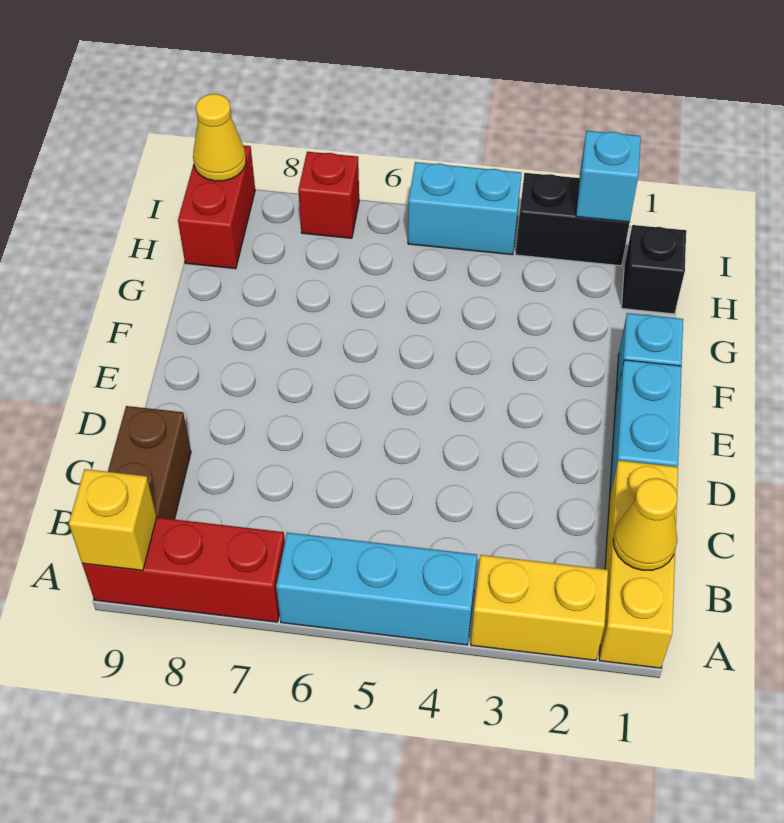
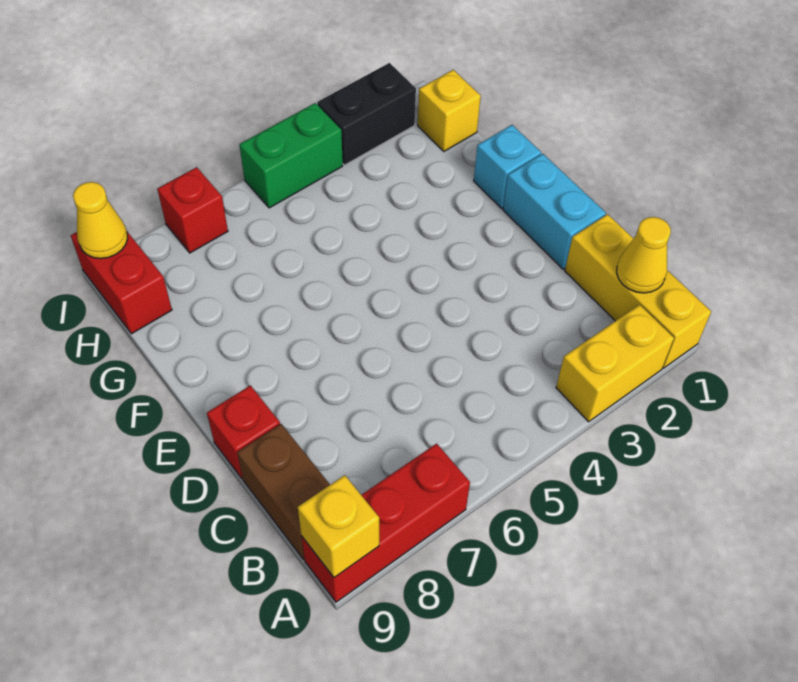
cyan brick A4:A6 level 1 -> none
none -> red brick D9 level 1
black brick H1 level 1 -> yellow brick H1 level 1
cyan brick I2 level 2 -> none
cyan brick I4:I5 level 1 -> green brick I4:I5 level 1

